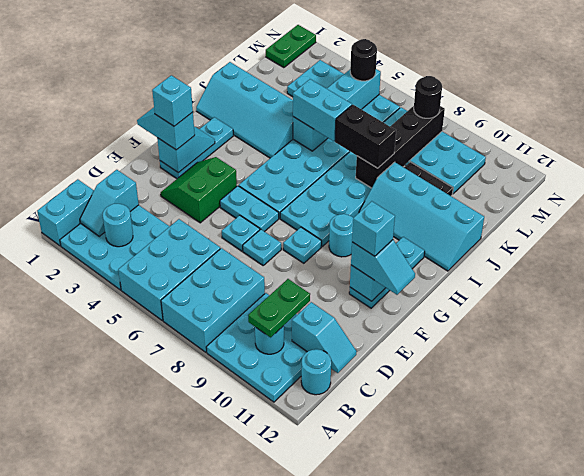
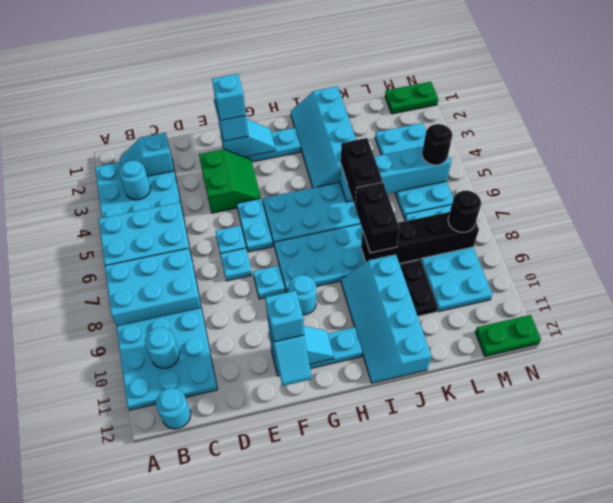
cyan brick A1:B1 level 1 -> none
green plate B10:C10 level 3 -> green plate M12:N12 level 1
cyan slope C11:C12 level 2 top 11 -> none
green slope E3:F4 level 1 top 4 -> green slope E3:F4 level 1 top E
cyan brick J5:J6 level 3 -> black brick J5:J6 level 3

